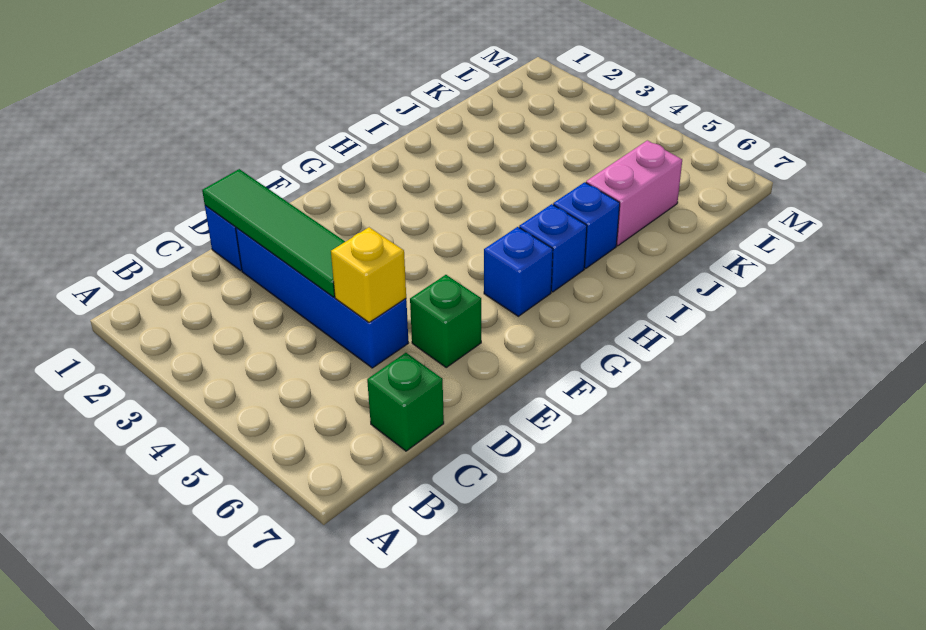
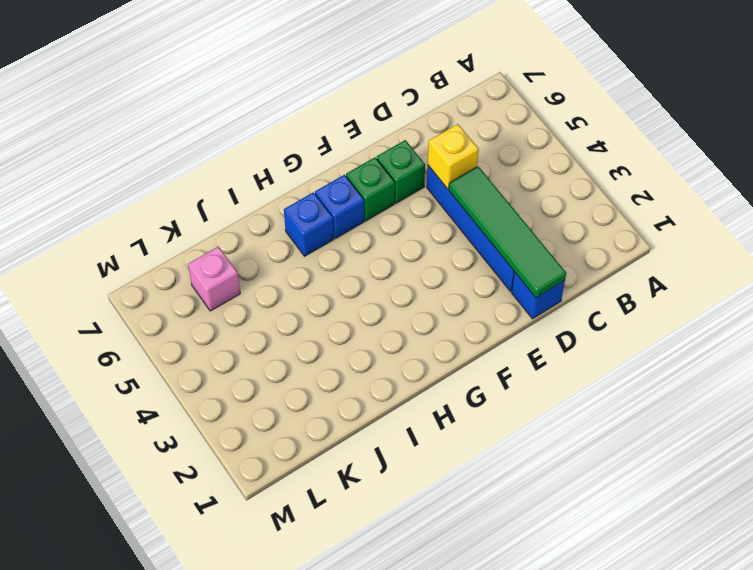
green brick C7 level 1 -> green brick F6 level 1
blue brick I6 level 1 -> none
pink brick J6:K6 level 1 -> pink brick K6 level 1

